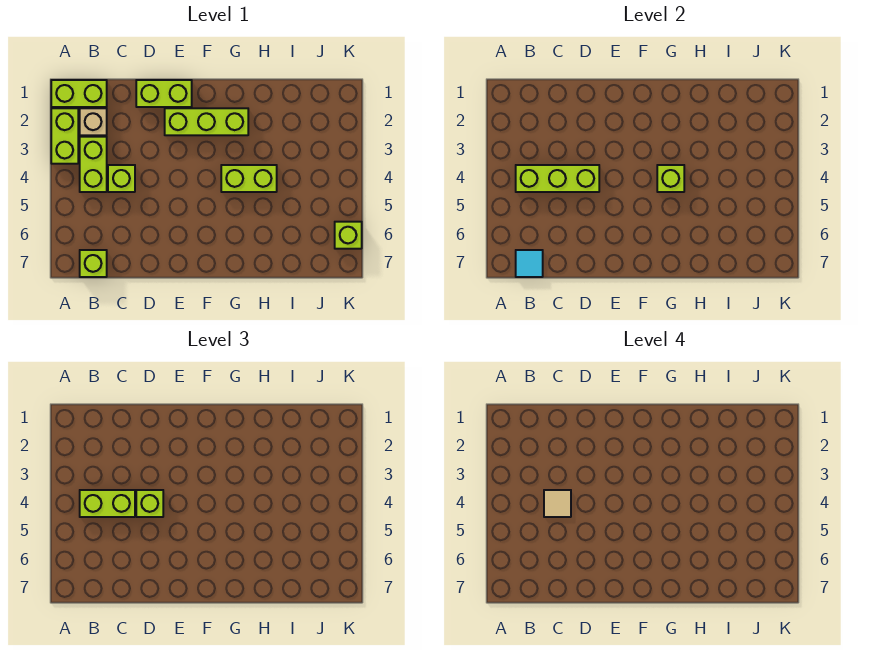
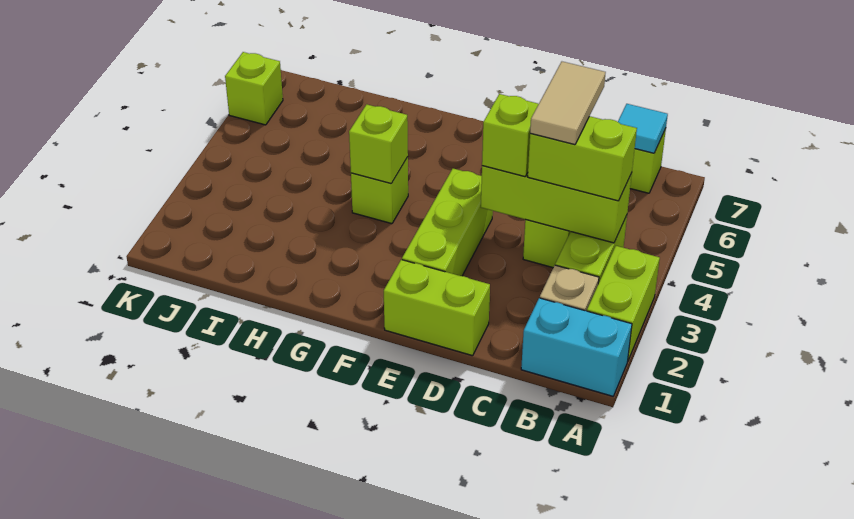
lime brick A1:B1 level 1 -> cyan brick A1:B1 level 1
tan tile C4 level 4 -> tan tile C4:C5 level 4
lime brick E2:G2 level 1 -> lime brick E2:E4 level 1
lime brick G4:H4 level 1 -> lime brick G4 level 1

